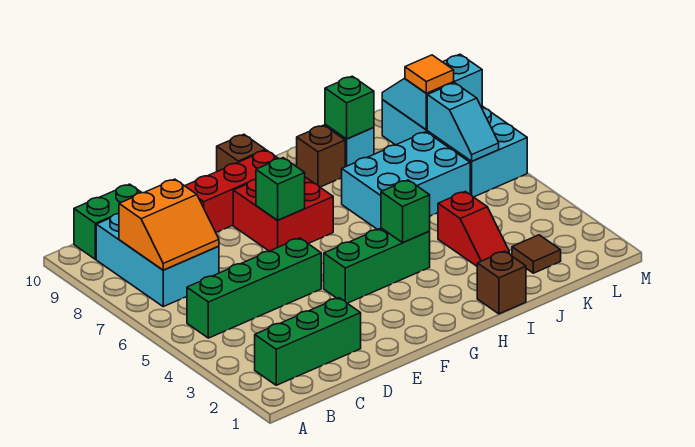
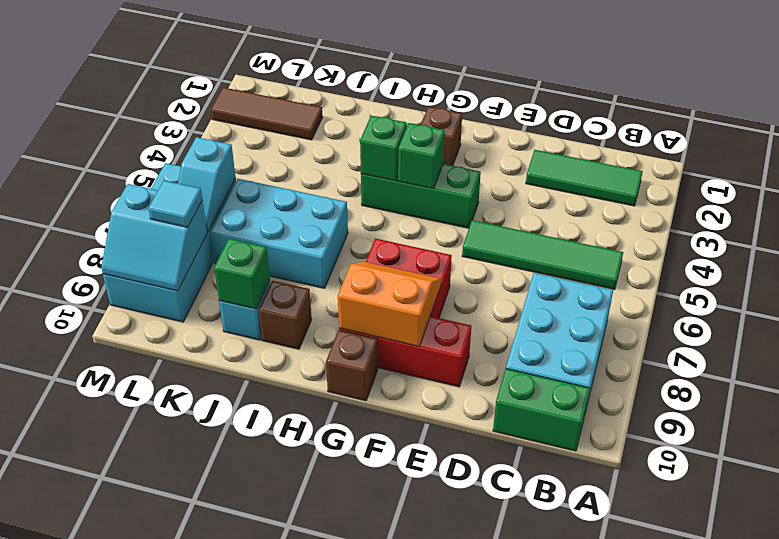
green brick B2:D2 level 1 -> green tile B2:D2 level 1
green brick B5:E5 level 1 -> green tile B5:E5 level 1
orange slope B7:C8 level 2 top 8 -> orange slope F8:G9 level 2 top 9
green brick F7 level 2 -> green brick G4 level 2
brown brick I1 level 1 -> brown brick G2 level 1
red slope J3:J4 level 1 top 4 -> none
brown tile K2 level 1 -> brown tile K2:M2 level 1
cyan slope L6:L7 level 2 top 7 -> cyan slope L6:L7 level 2 top 6
orange tile L8 level 3 -> cyan tile L8 level 3

